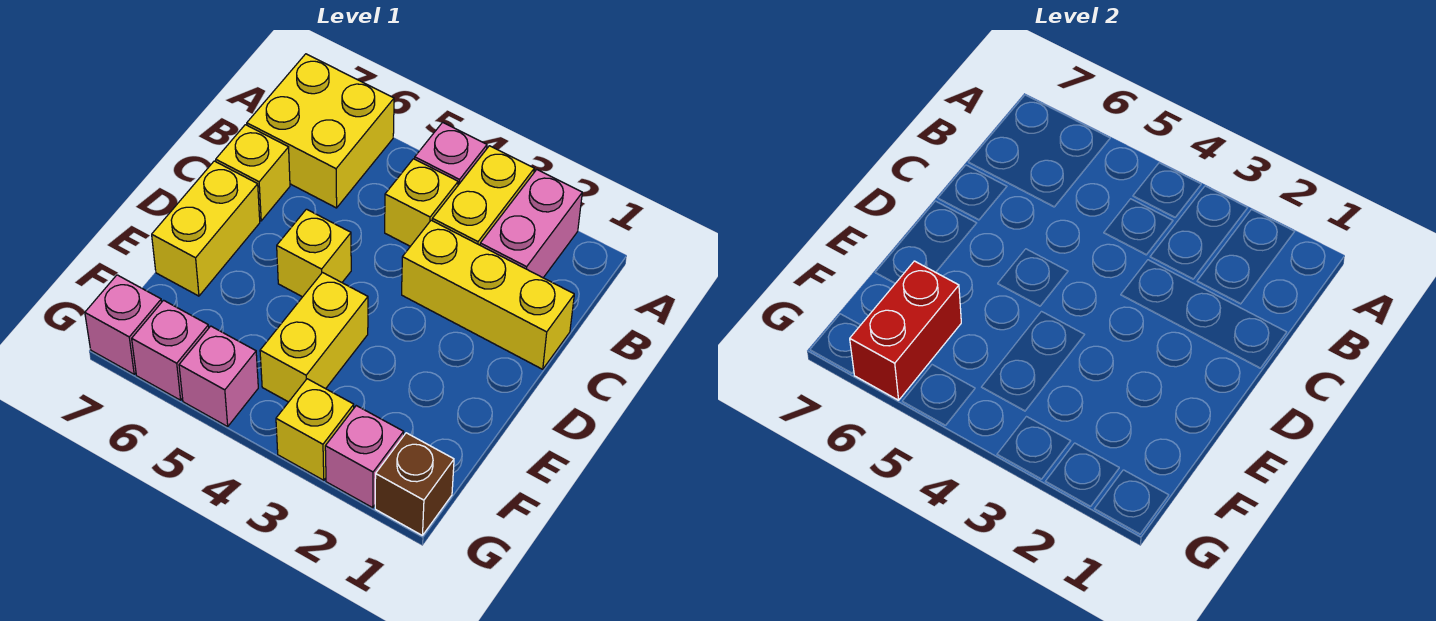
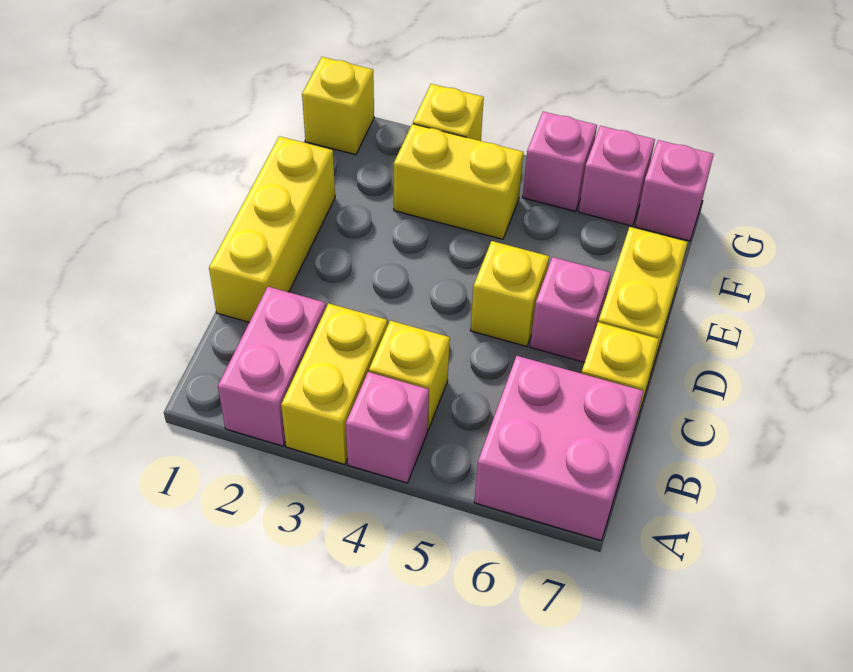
yellow brick A6:B7 level 1 -> pink brick A6:B7 level 1
yellow brick C1:C3 level 1 -> yellow brick C1:E1 level 1
yellow brick E4:F4 level 1 -> yellow brick F3:F4 level 1
red brick F6:G6 level 2 -> none
brown brick G1 level 1 -> yellow brick G1 level 1
pink brick G2 level 1 -> pink brick D6 level 1

